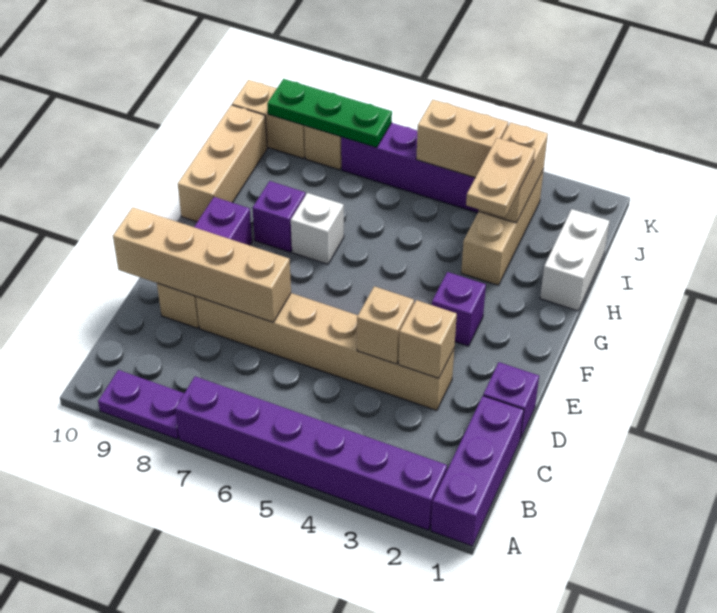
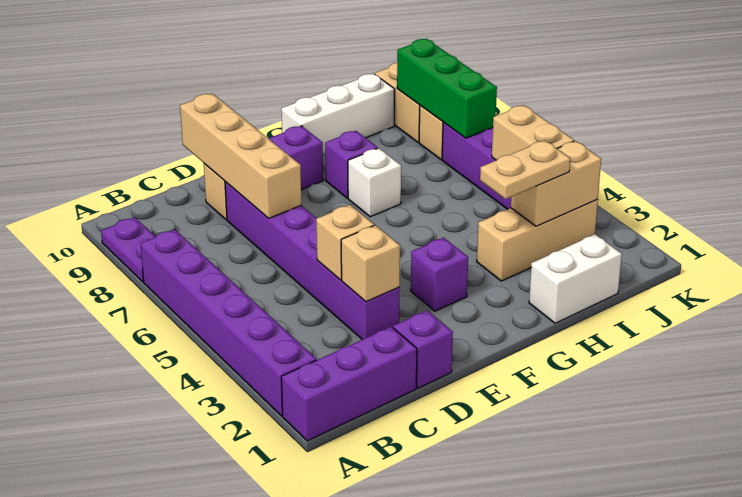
tan brick D3:D8 level 1 -> purple brick D3:D8 level 1
tan brick G10:I10 level 1 -> white brick G10:I10 level 1
green plate J7:J9 level 2 -> green brick J7:J9 level 2

